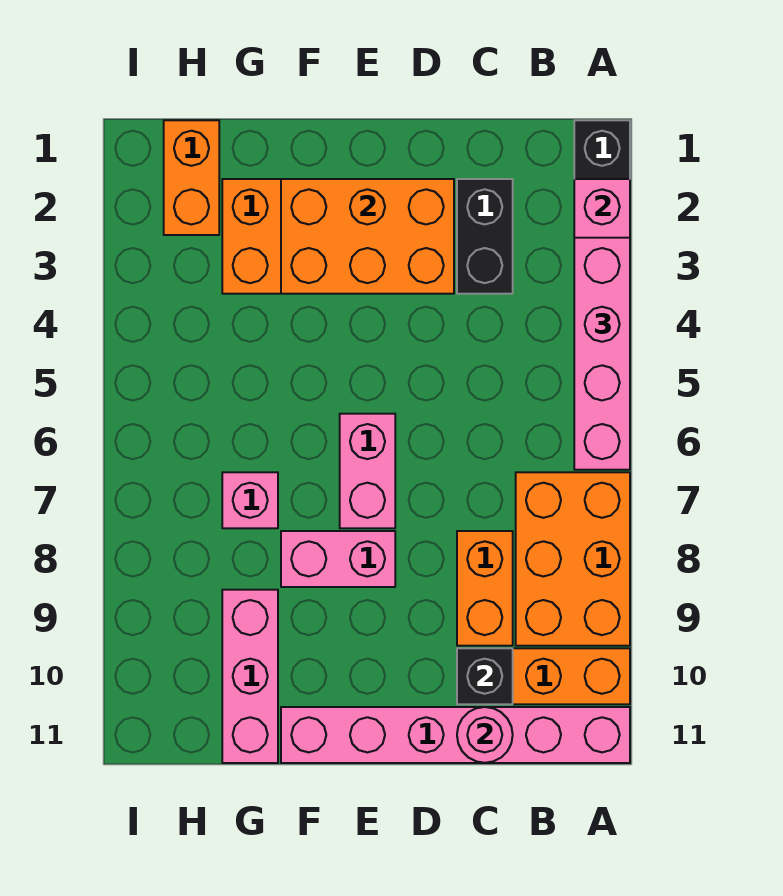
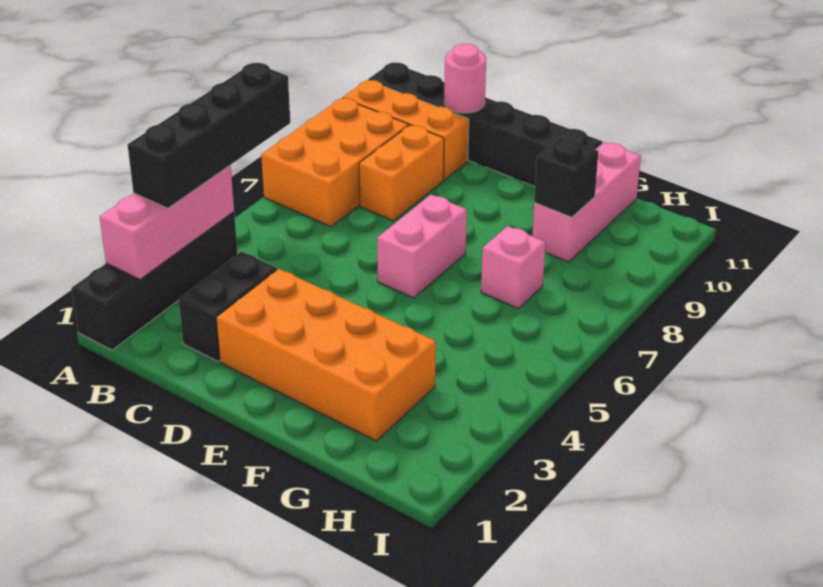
pink brick A3:A6 level 3 -> black brick A3:A6 level 3
pink brick A11:F11 level 1 -> black brick A11:F11 level 1
black brick C10 level 2 -> black brick G9 level 2
orange brick D2:F3 level 2 -> none
pink brick E8:F8 level 1 -> none
orange brick H1:H2 level 1 -> none

